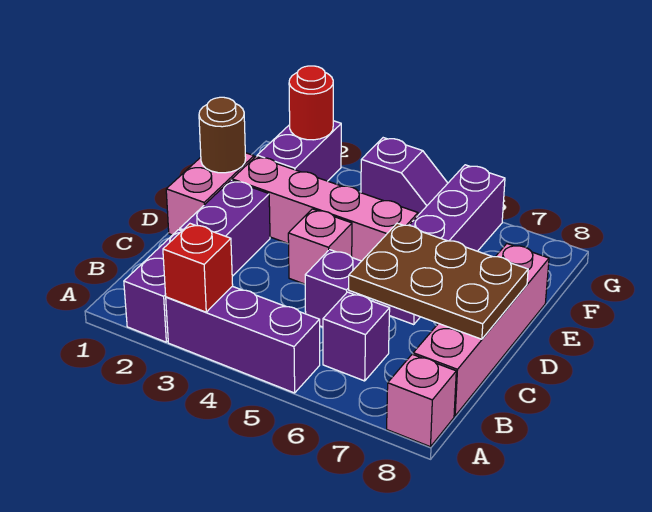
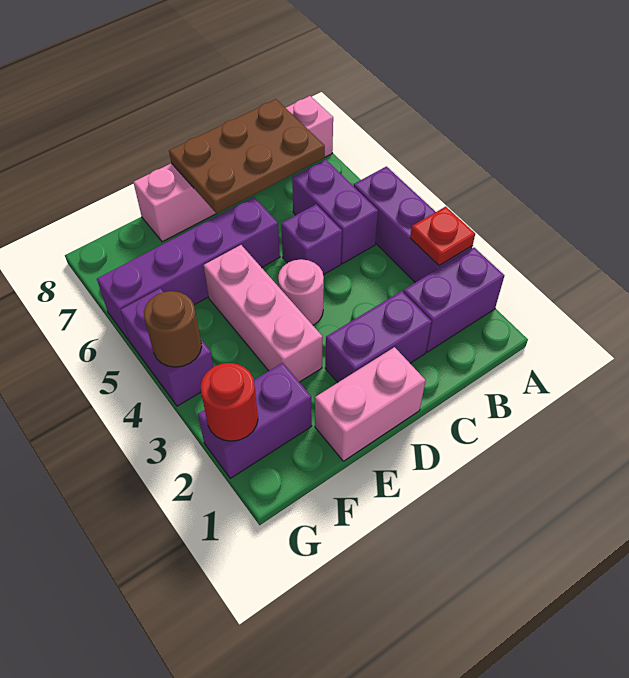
red brick A3 level 2 -> red plate A3 level 2
purple brick B6 level 1 -> purple brick B5:B6 level 1
brown plate C6:D8 level 2 -> brown plate B7:D8 level 2
pink brick D4 level 1 -> pink round brick D4 level 1
brown round brick E1 level 2 -> brown round brick G4 level 2
pink brick E2:E5 level 1 -> pink brick E3:E5 level 1
purple slope G4:G5 level 1 top 4 -> purple brick G4:G5 level 1

